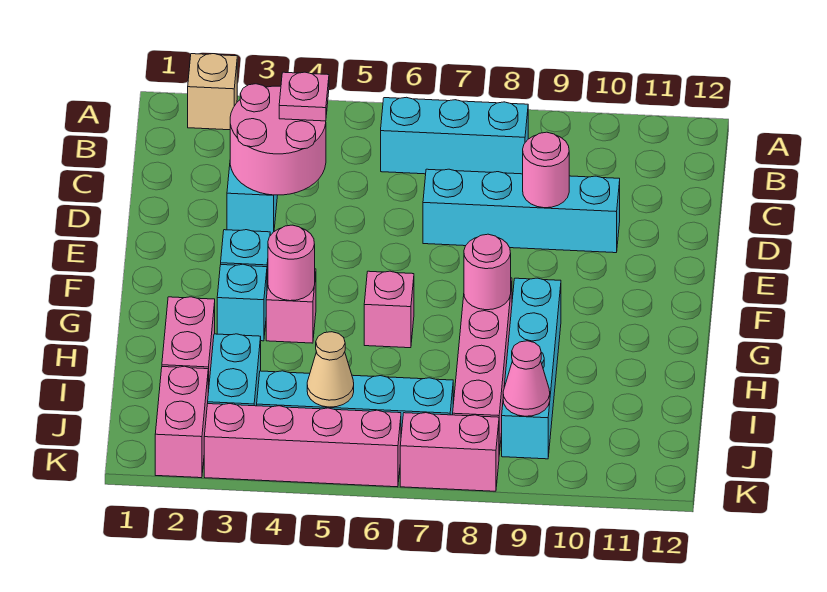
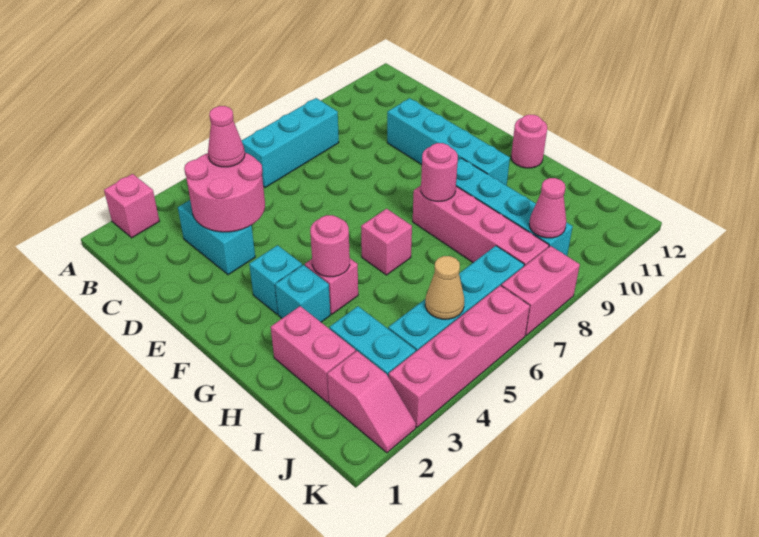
tan brick A2 level 1 -> pink brick A2 level 1
pink plate C4 level 3 -> pink cone C4 level 3
cyan brick D7:D10 level 1 -> cyan brick D10:G10 level 1
pink round brick D9 level 2 -> pink round brick G12 level 1
pink brick J2:K2 level 1 -> pink slope J2:K2 level 1 top J

